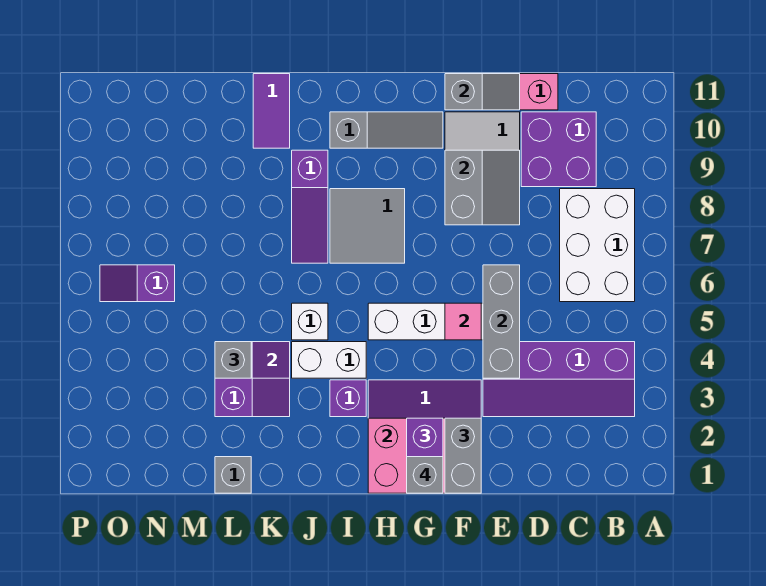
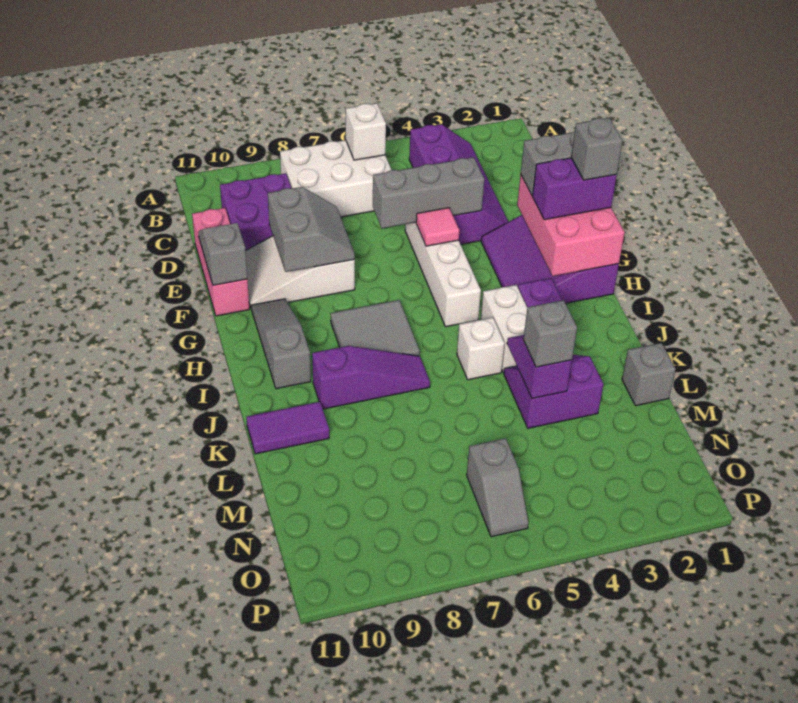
none -> white brick B6 level 2
grey slope E8:F9 level 2 top F -> grey slope E8:F9 level 2 top 9
purple slope N6:O6 level 1 top N -> grey slope N6:O6 level 1 top N

